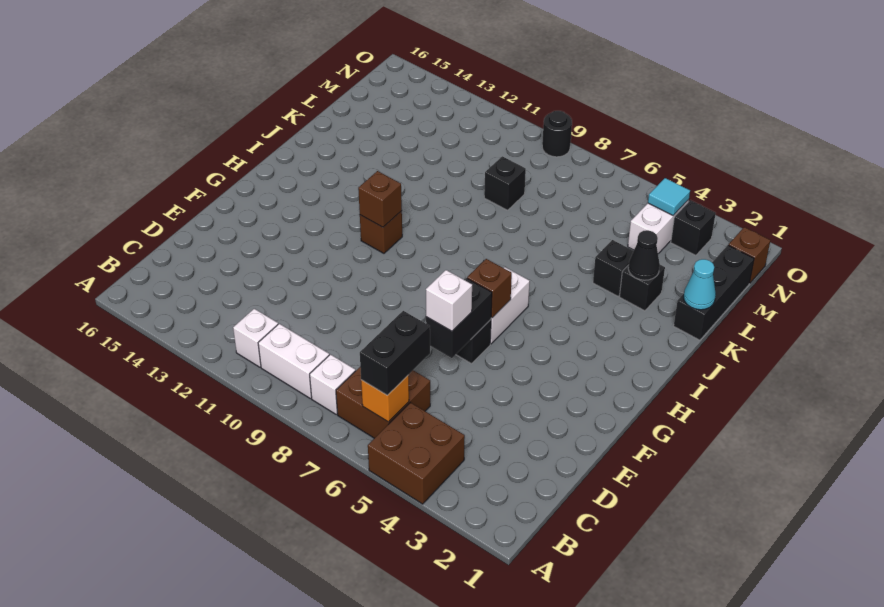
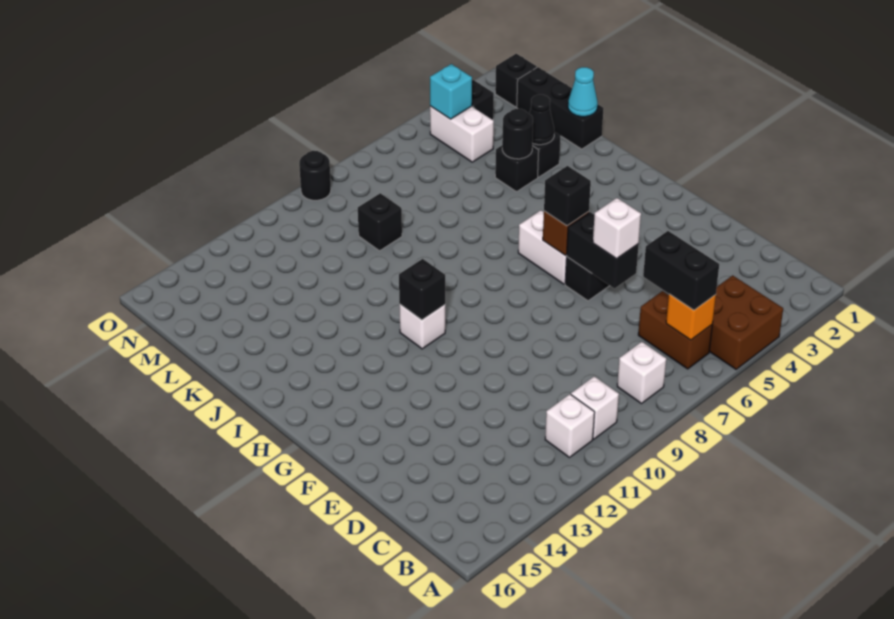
brown brick B6:C7 level 1 -> brown brick B6:C6 level 1
white brick B9:B10 level 1 -> white brick B10 level 1
none -> black brick G6 level 3
brown brick H11 level 1 -> white brick H11 level 1
brown brick H11 level 2 -> black brick H11 level 2
none -> black round brick K4 level 2
brown brick N1 level 1 -> black brick N1 level 1
cyan tile N4 level 2 -> cyan brick N4 level 2

